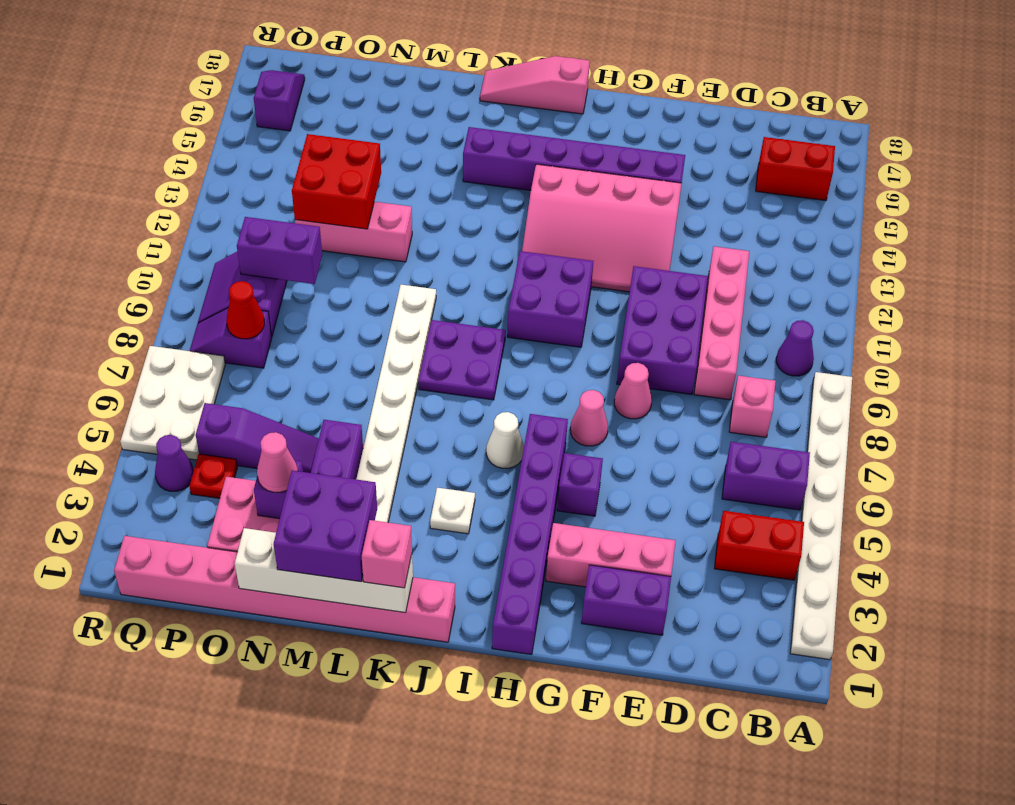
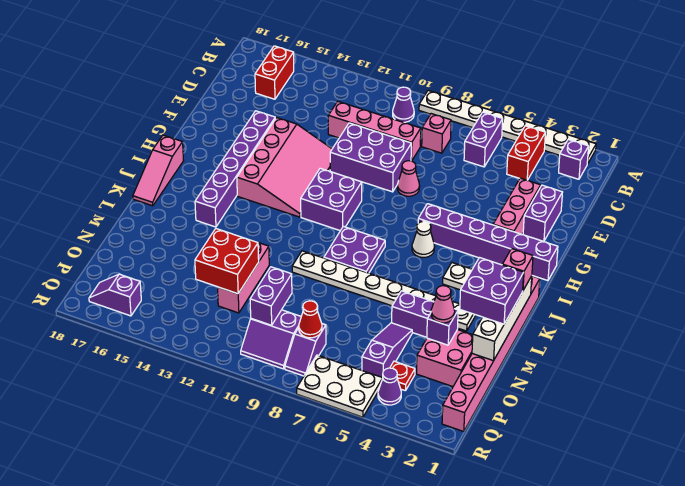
purple brick G5 level 1 -> purple brick B2 level 1
pink cone G7 level 1 -> none

